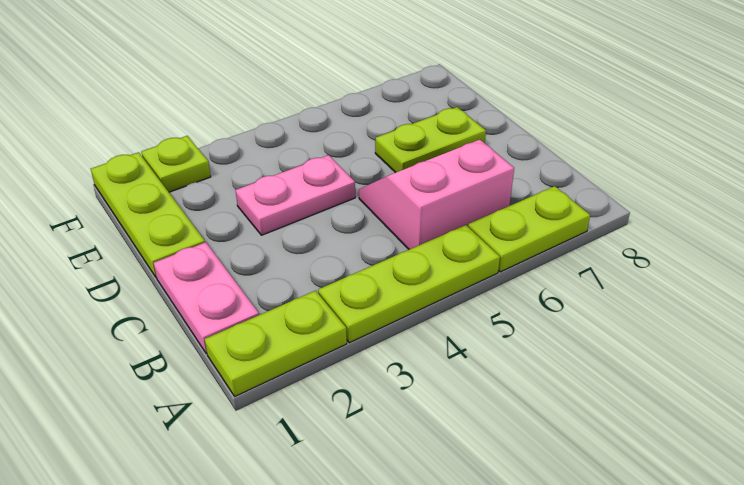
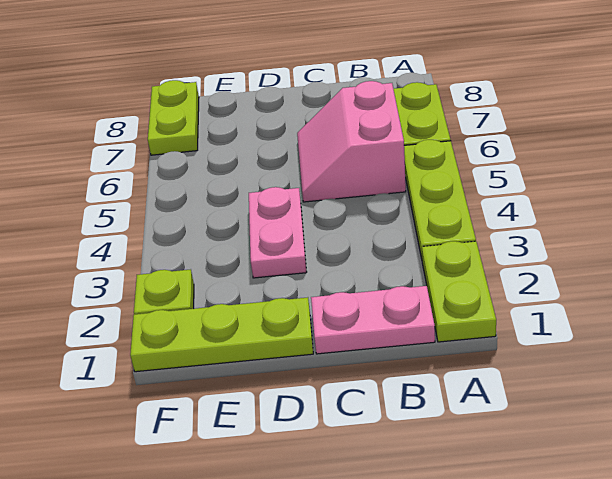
lime plate D6:D7 level 1 -> lime plate F7:F8 level 1

